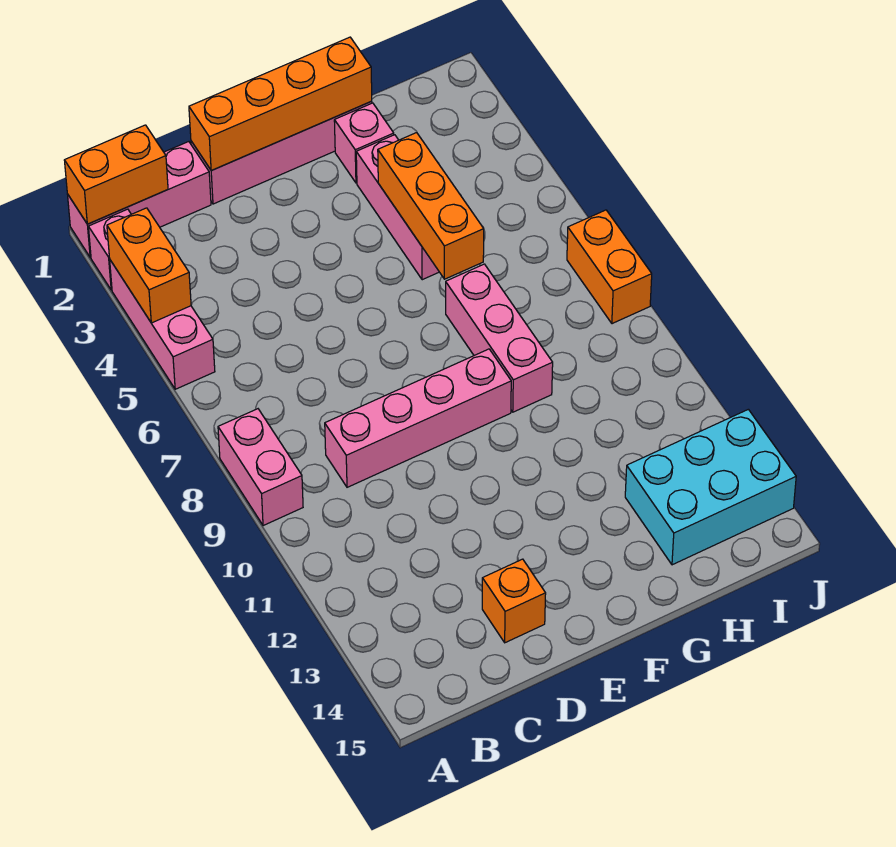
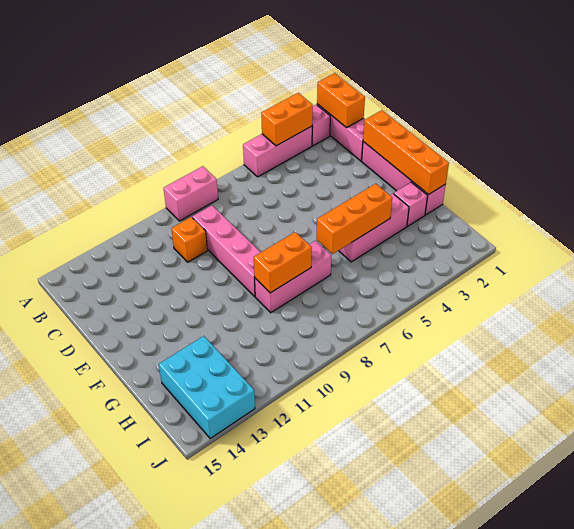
orange brick D14 level 1 -> orange brick C10 level 1
orange brick J7:J8 level 1 -> orange brick G8:G9 level 2

